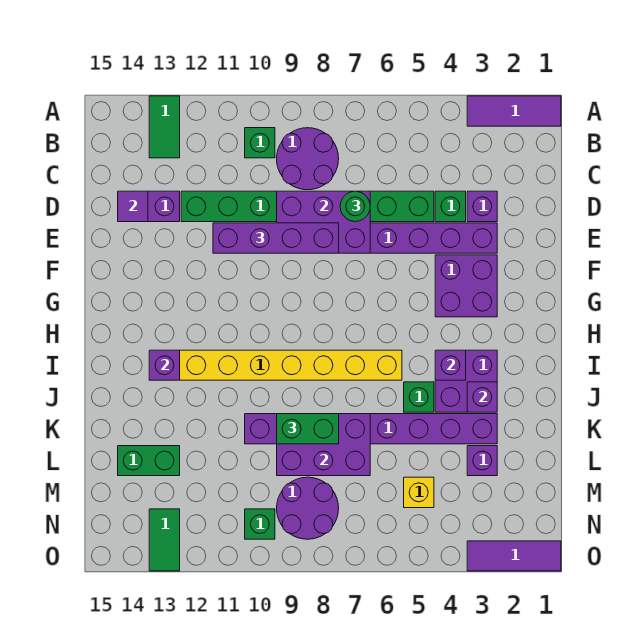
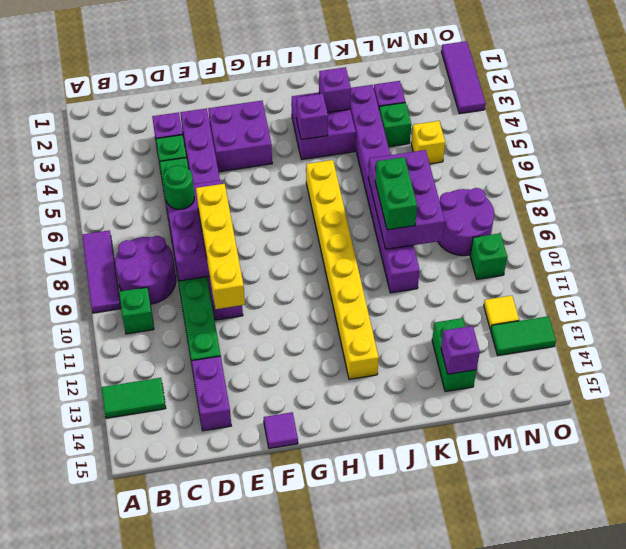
purple tile A1:A3 level 1 -> purple tile A7:A9 level 1
purple tile D14 level 2 -> purple tile F15 level 1
purple brick E8:E11 level 3 -> yellow brick E8:E11 level 3
purple brick I13 level 2 -> purple brick L14 level 2
green brick J5 level 1 -> green brick L4 level 1
none -> yellow tile N12 level 1

